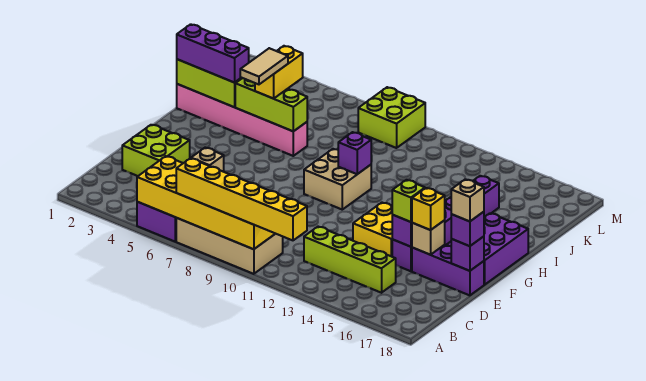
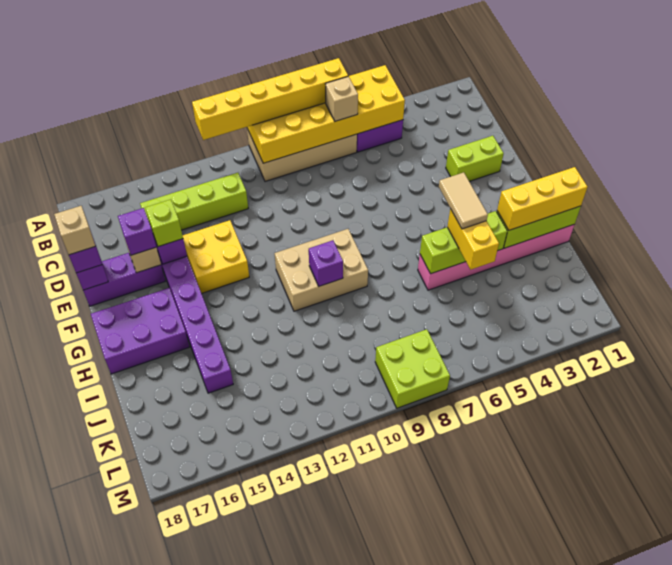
lime brick D2:E3 level 1 -> lime brick E2:E3 level 1
yellow brick E16 level 3 -> purple brick E16 level 3
purple brick F17:H18 level 1 -> purple brick G16:H18 level 1
tan brick G9:H10 level 1 -> tan brick G9:H11 level 1
purple brick I1:I3 level 3 -> yellow brick I1:I3 level 3

